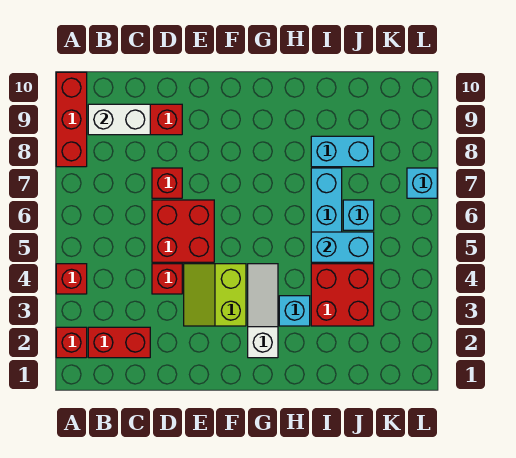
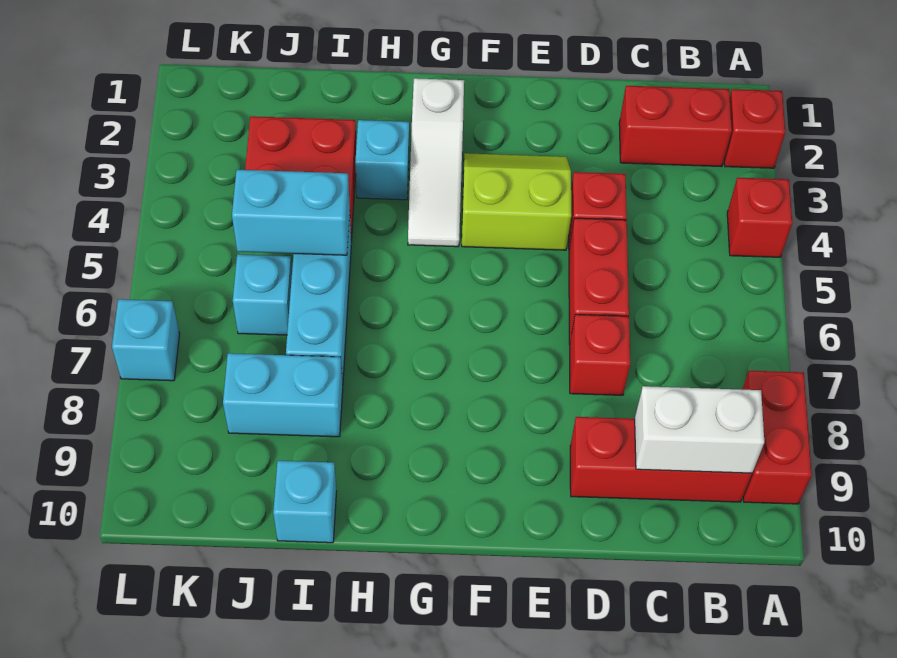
red brick A8:A10 level 1 -> red brick A8:A9 level 1
red brick D5:E6 level 1 -> red brick D5:D6 level 1
lime slope E3:F4 level 1 top F -> lime slope E3:F4 level 1 top 4
none -> cyan brick I10 level 1

